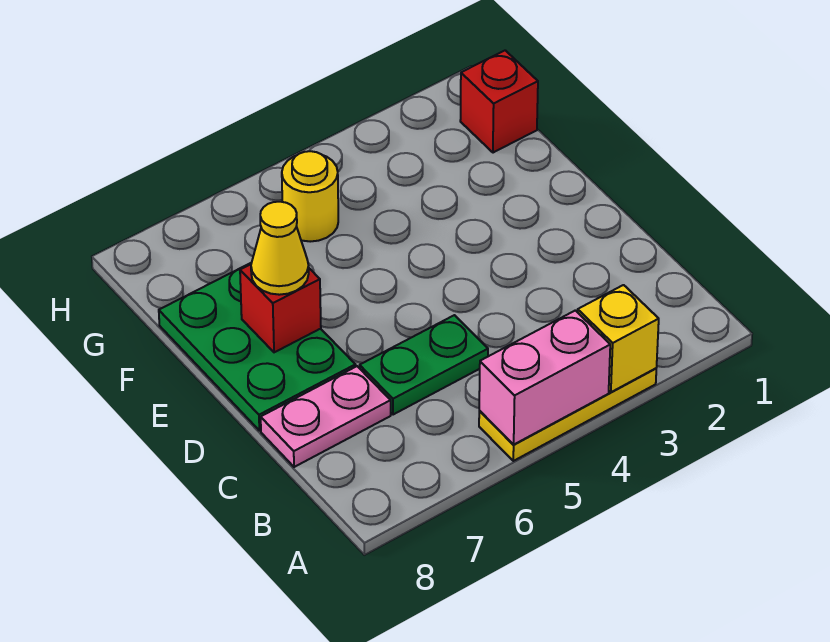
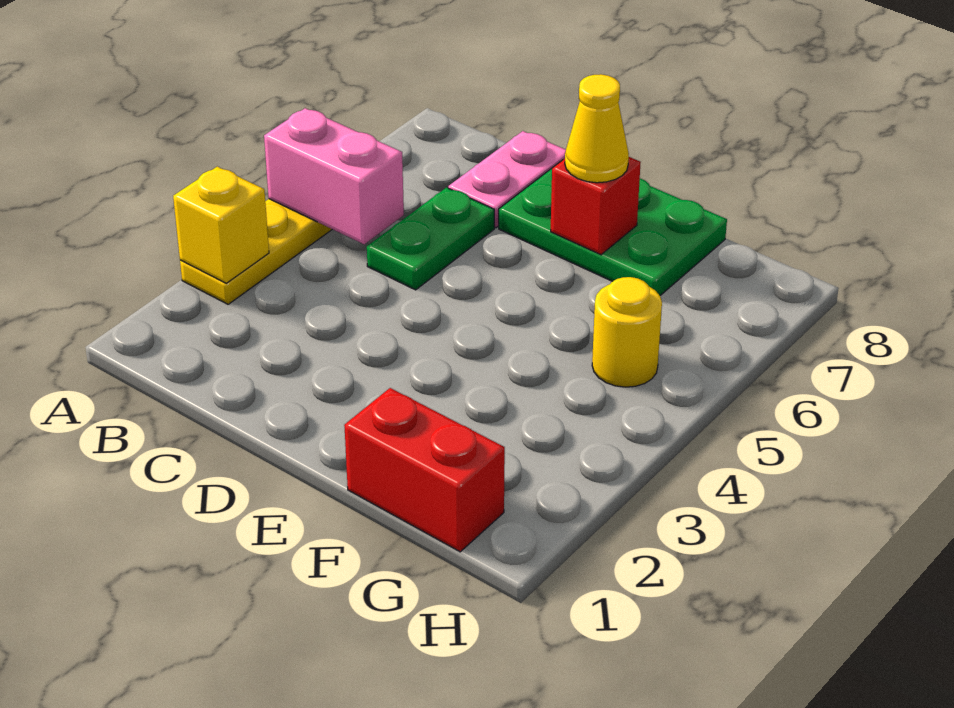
pink brick A4:A5 level 2 -> pink brick A5:B5 level 2
red brick G1 level 1 -> red brick F1:G1 level 1

